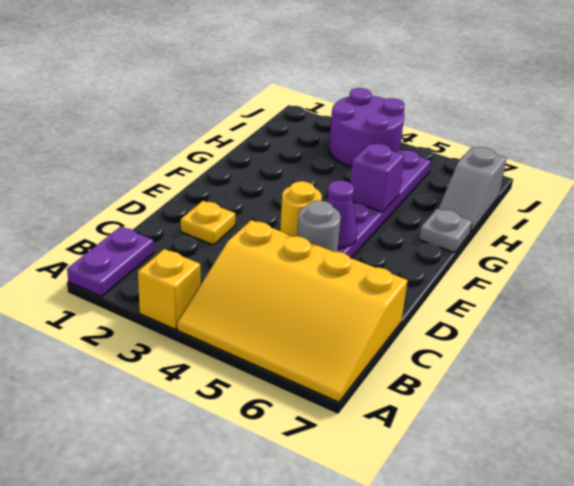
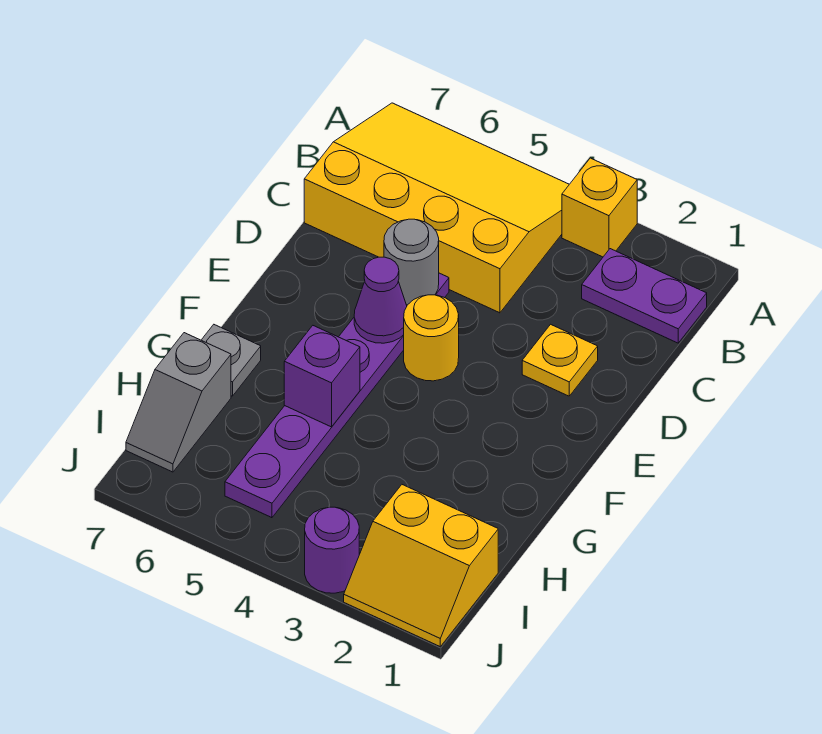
purple plate A1:B1 level 1 -> purple plate B1:B2 level 1
grey slope H7:I7 level 1 top I -> grey slope H7:I7 level 1 top H
none -> yellow slope I1:J2 level 1 top I
purple round brick I3:J4 level 1 -> purple round brick J3 level 1

